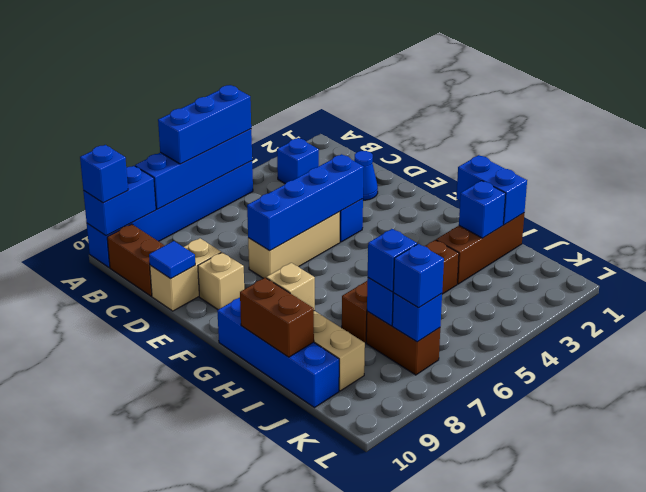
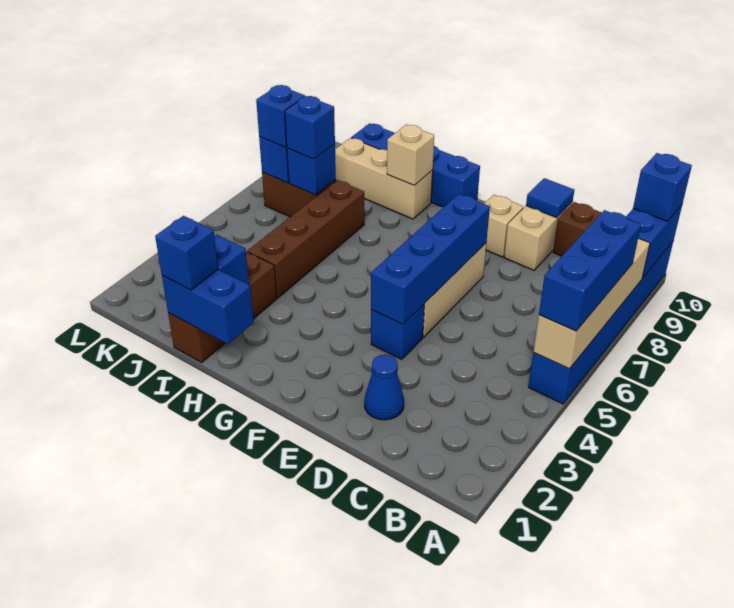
blue brick A5:A8 level 2 -> tan brick A5:A8 level 2
blue brick B3 level 1 -> blue brick I1 level 3
brown brick H10:I10 level 2 -> none

